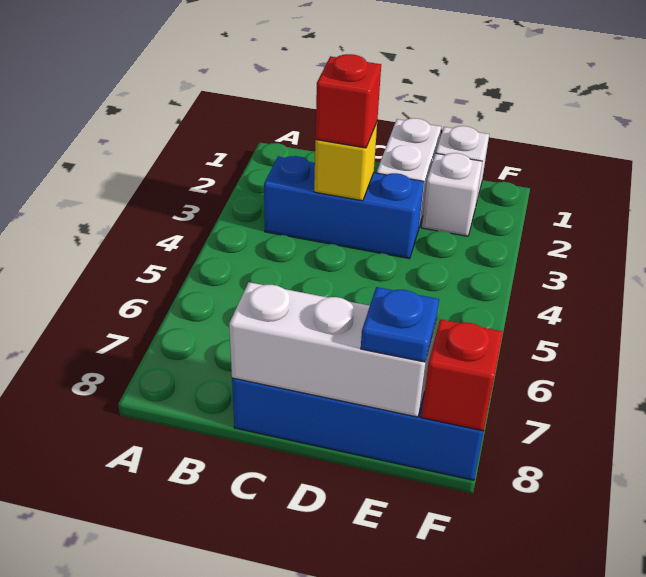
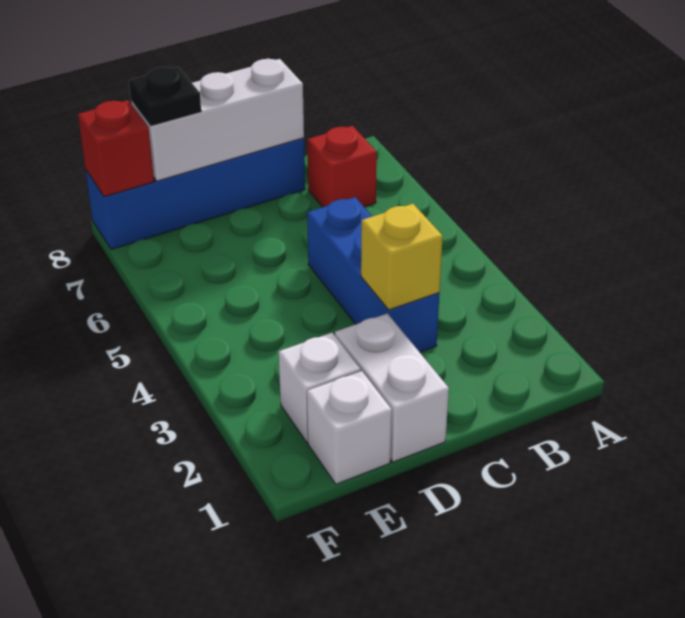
blue brick B3:D3 level 1 -> blue brick C3:C5 level 1
red brick C3 level 3 -> red brick B7 level 1
blue plate E8 level 3 -> black plate E8 level 3

